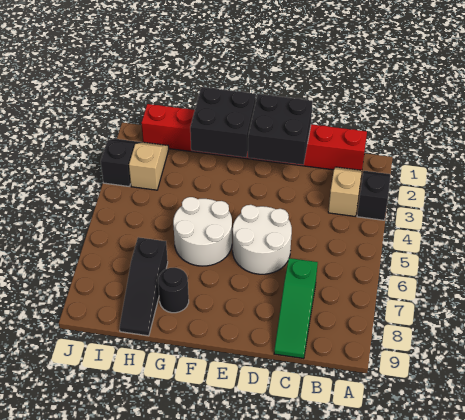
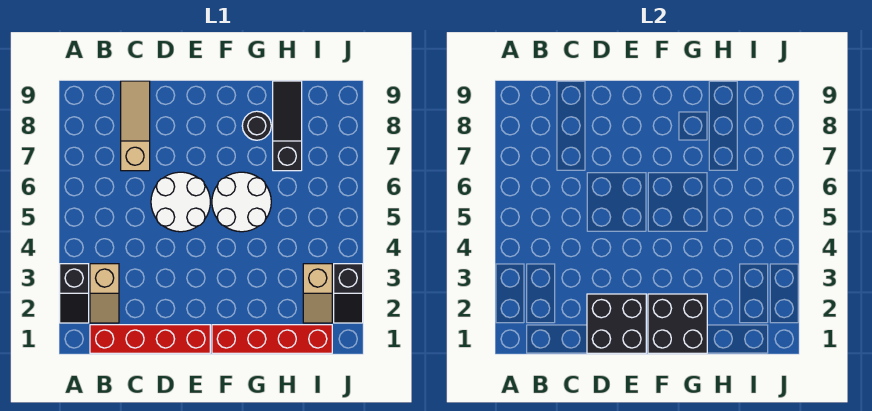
green slope C7:C9 level 1 top 7 -> tan slope C7:C9 level 1 top 7

